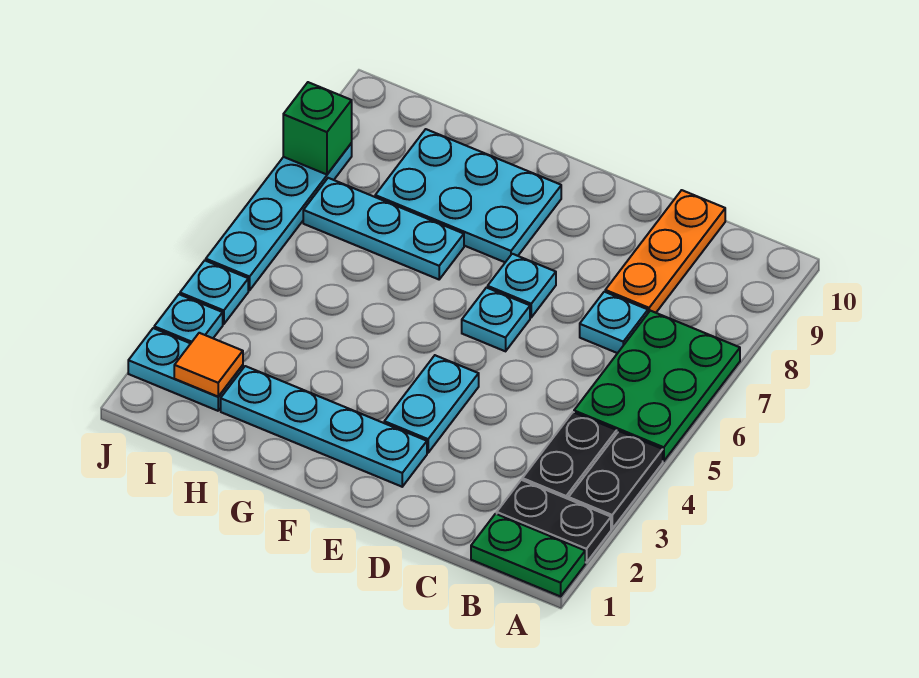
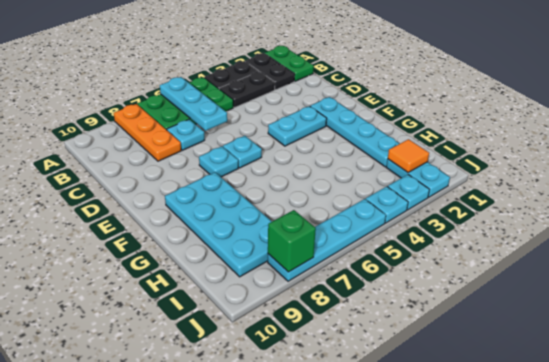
orange plate C8:C10 level 1 -> orange plate A8:C8 level 1
cyan plate F8:H9 level 1 -> cyan plate F8:I9 level 1
cyan plate G7:I7 level 1 -> cyan plate A6:C6 level 2

